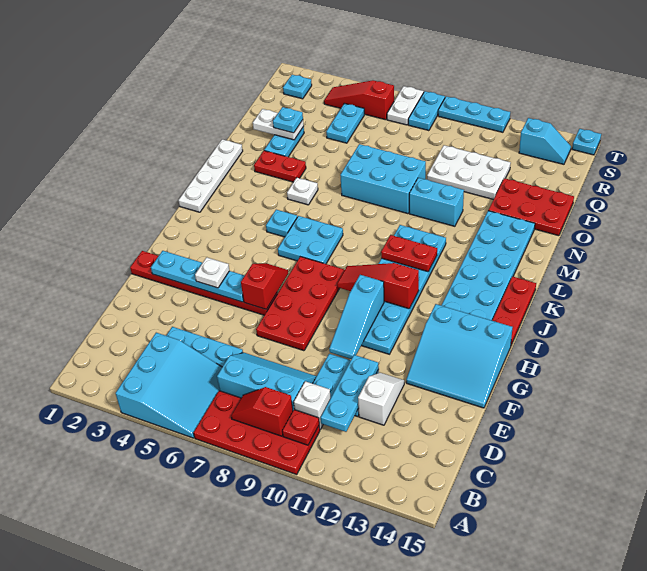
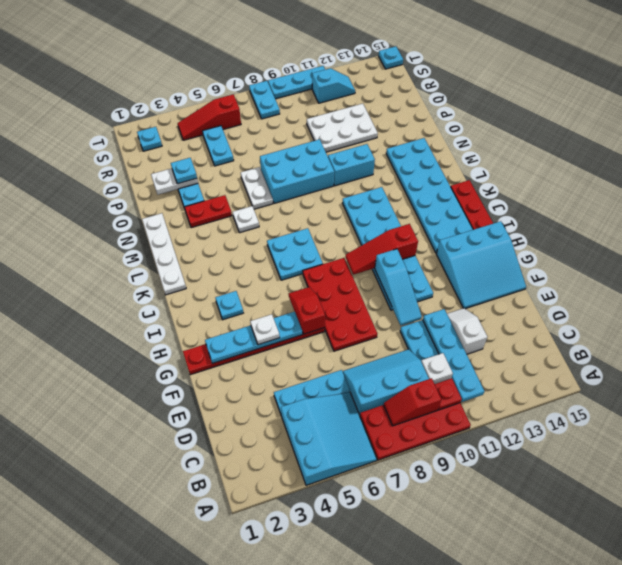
cyan plate C11:E11 level 2 -> cyan plate B11:E11 level 2
cyan plate K5 level 1 -> cyan plate I3 level 1
red plate K10:K11 level 2 -> none
red plate O13:P15 level 1 -> none
white plate S7:T7 level 1 -> white plate N6:O6 level 1
cyan slope S13:S14 level 1 top 13 -> cyan slope S11:S12 level 1 top 11

